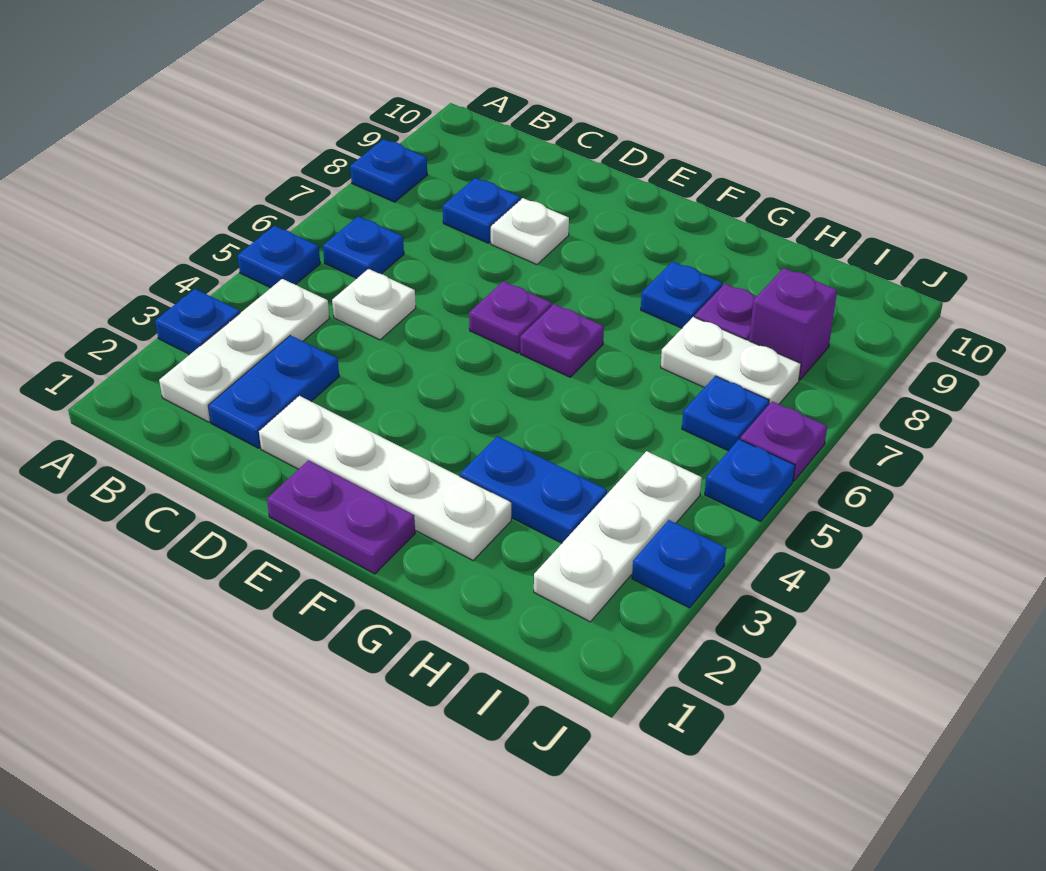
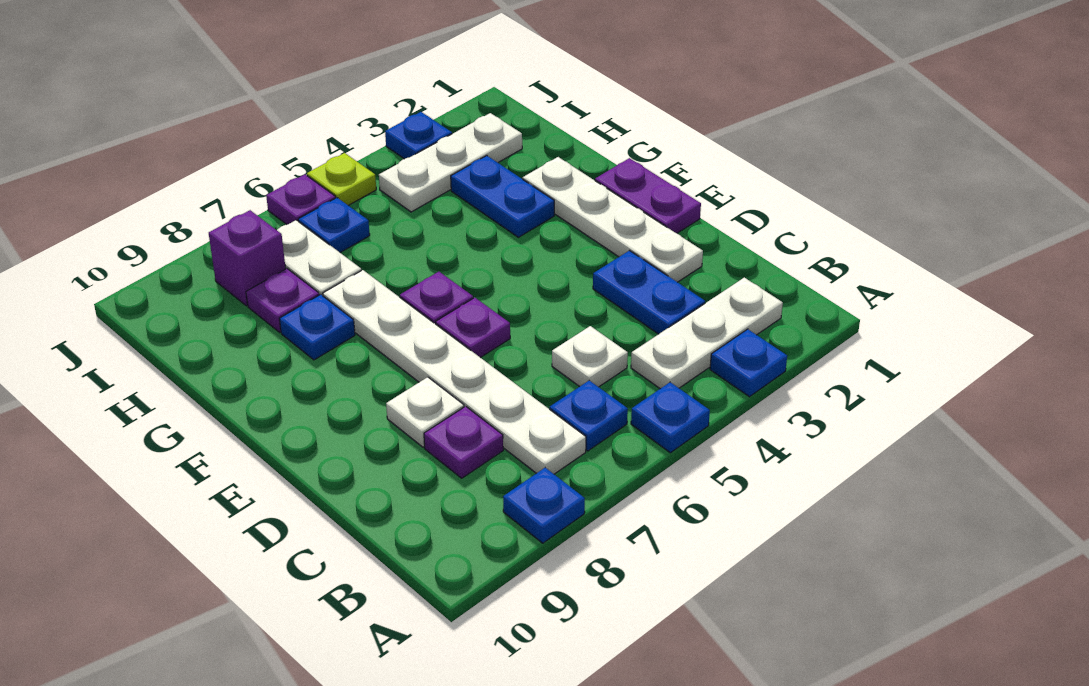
none -> white plate B7:G7 level 1
blue plate C2:C3 level 1 -> blue plate C3:D3 level 1
blue plate C8 level 1 -> purple plate C8 level 1
blue plate J5 level 1 -> lime plate J5 level 1

